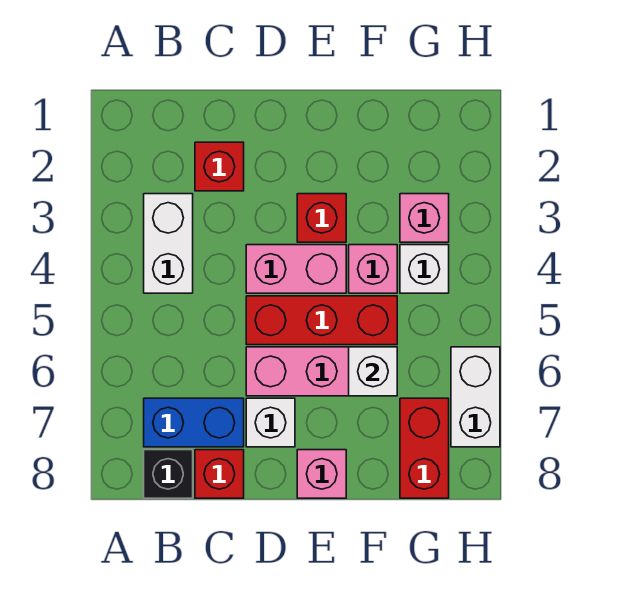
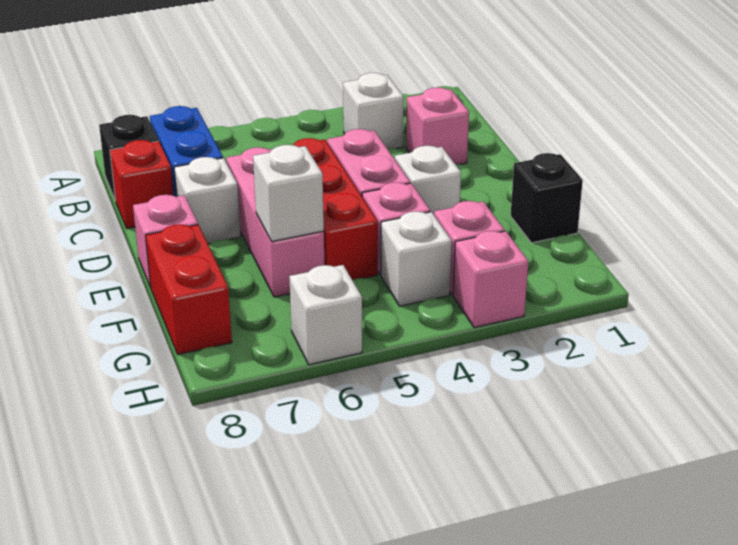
white brick B3:B4 level 1 -> white brick B3 level 1
red brick C2 level 1 -> pink brick C2 level 1
red brick E3 level 1 -> white brick E3 level 1
none -> black brick F1 level 1
red brick G7:G8 level 1 -> red brick F8:G8 level 1
none -> pink brick H3 level 1
white brick H6:H7 level 1 -> white brick H6 level 1

